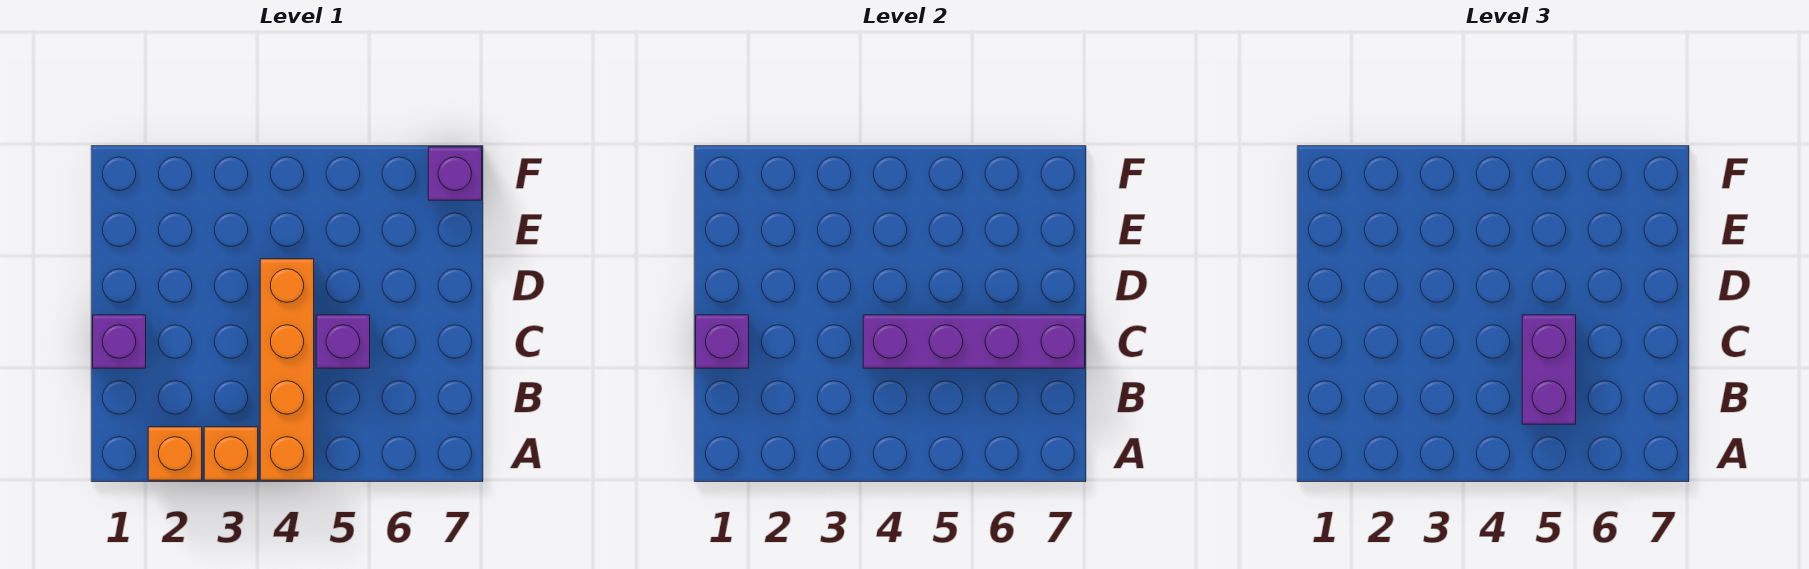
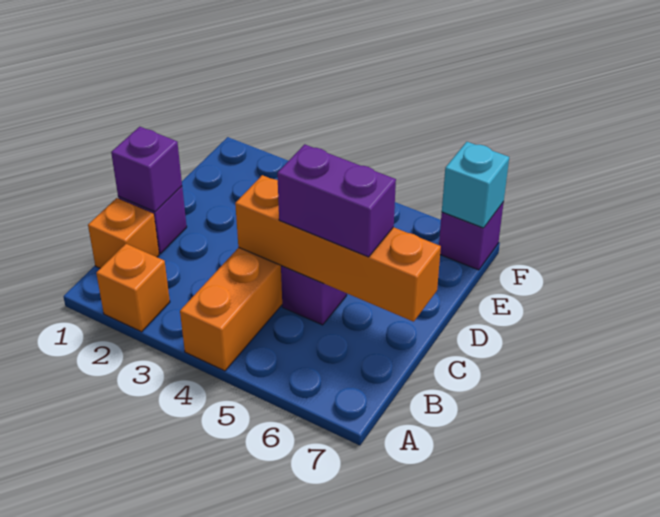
orange brick A3 level 1 -> orange brick B1 level 1
purple brick B5:C5 level 3 -> purple brick C5:C6 level 3
purple brick C4:C7 level 2 -> orange brick C4:C7 level 2
none -> cyan brick F7 level 2

